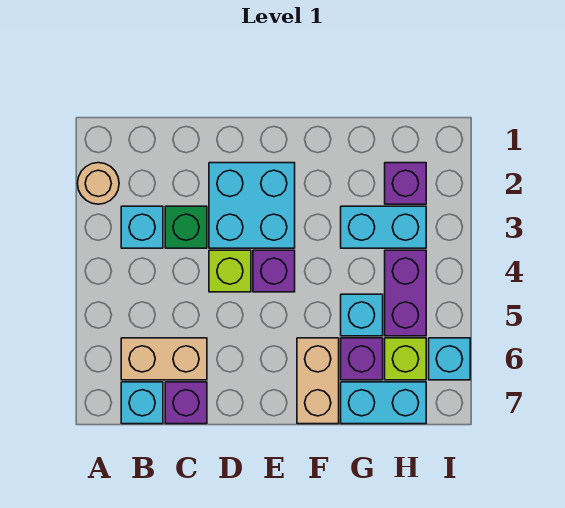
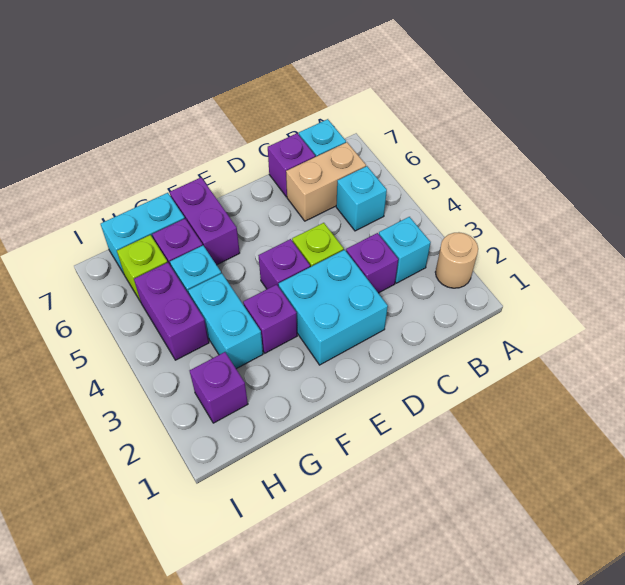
green brick C3 level 1 -> purple brick C3 level 1
none -> purple brick F3 level 1
tan brick F6:F7 level 1 -> purple brick F6:F7 level 1
cyan brick G3:H3 level 1 -> cyan brick G3:G4 level 1
cyan brick I6 level 1 -> cyan brick B5 level 1

